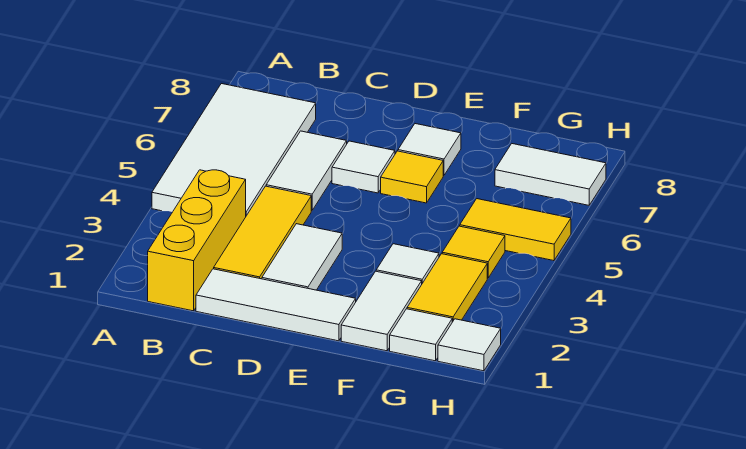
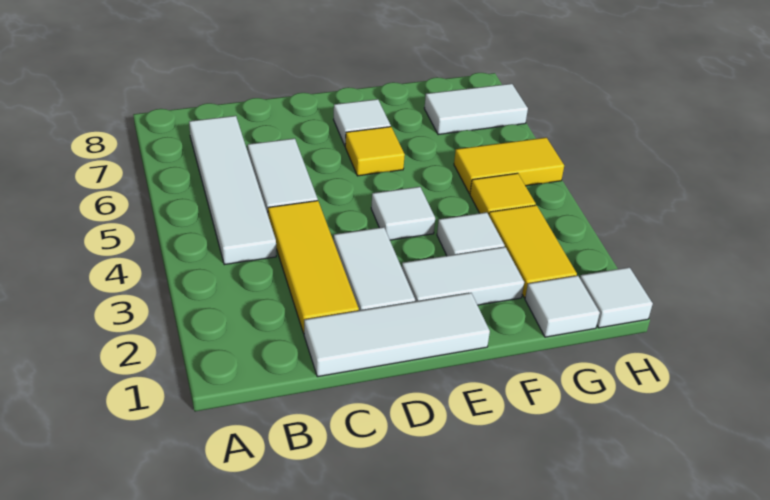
white tile A4:B7 level 1 -> white tile B4:B7 level 1
yellow brick B1:B3 level 1 -> none
white tile D6 level 1 -> white tile E4 level 1
white tile F1:F2 level 1 -> white tile E2:F2 level 1

